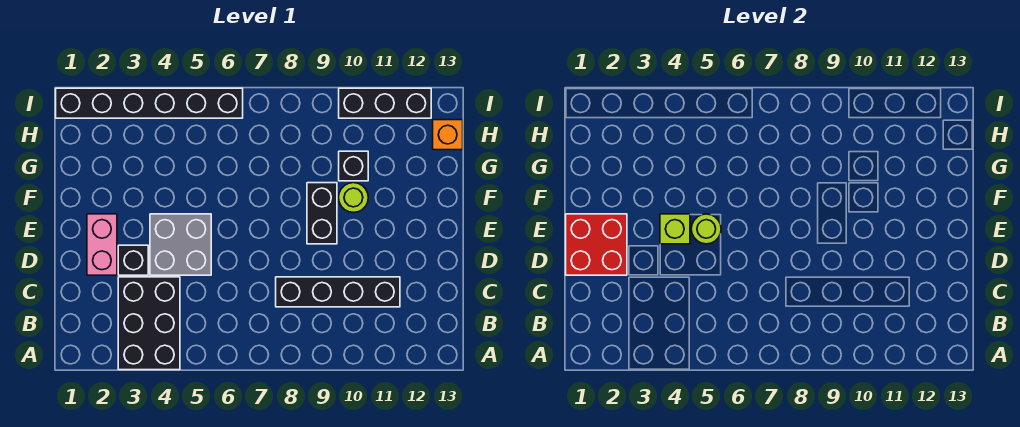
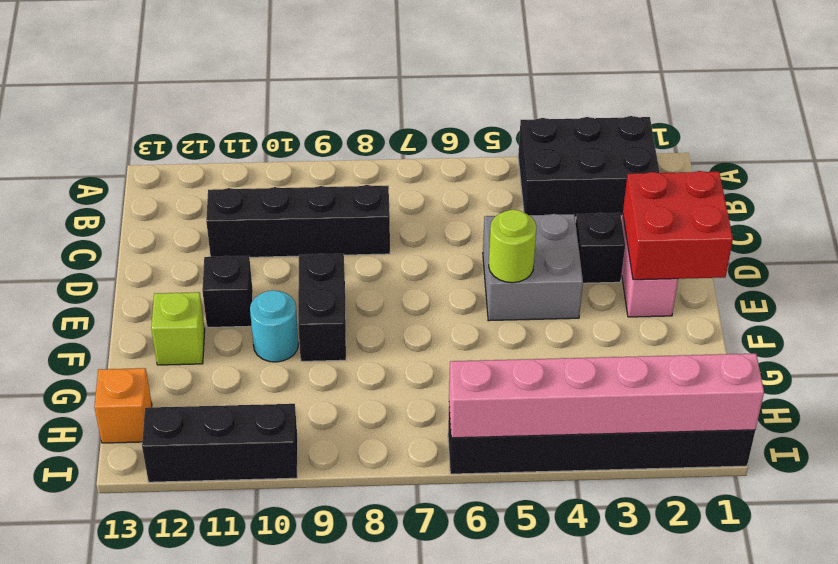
black brick A3:C4 level 1 -> black brick A2:B4 level 1
lime brick E4 level 2 -> lime brick F12 level 1
lime round brick F10 level 1 -> cyan round brick F10 level 1
black brick G10 level 1 -> black brick E11 level 1
none -> pink brick I1:I6 level 2

